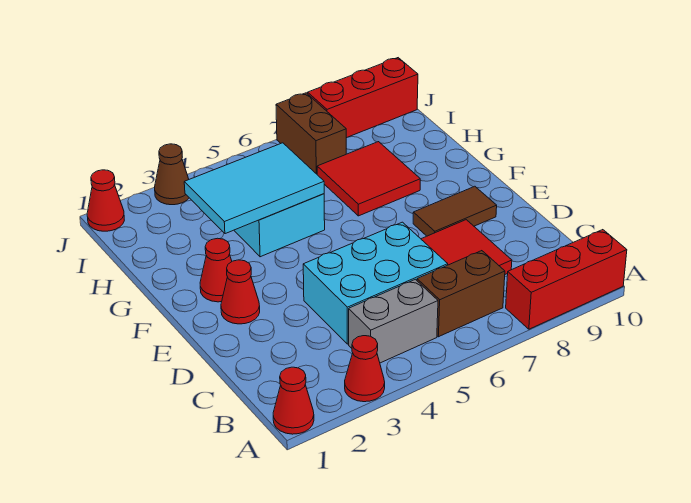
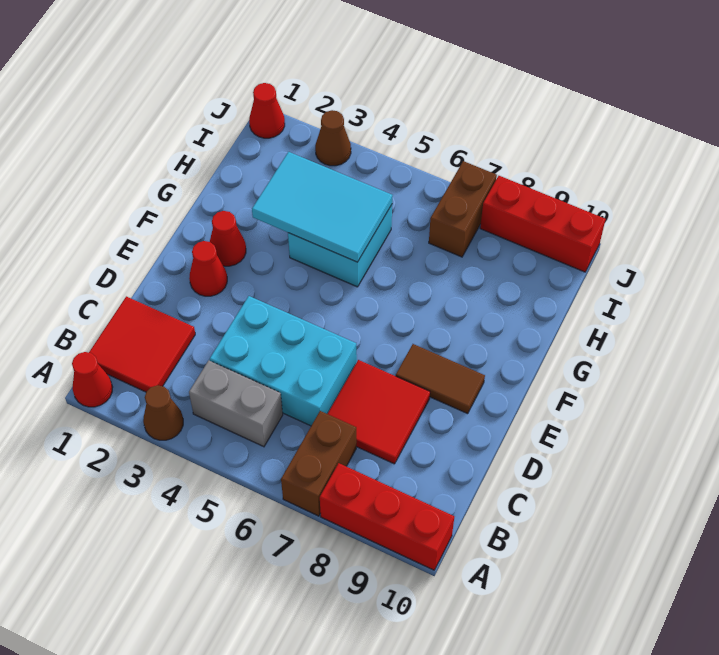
red cone A3 level 1 -> brown cone A3 level 1
brown brick B6:B7 level 1 -> brown brick A7:B7 level 1
red tile G7:H8 level 1 -> red tile B1:C2 level 1

